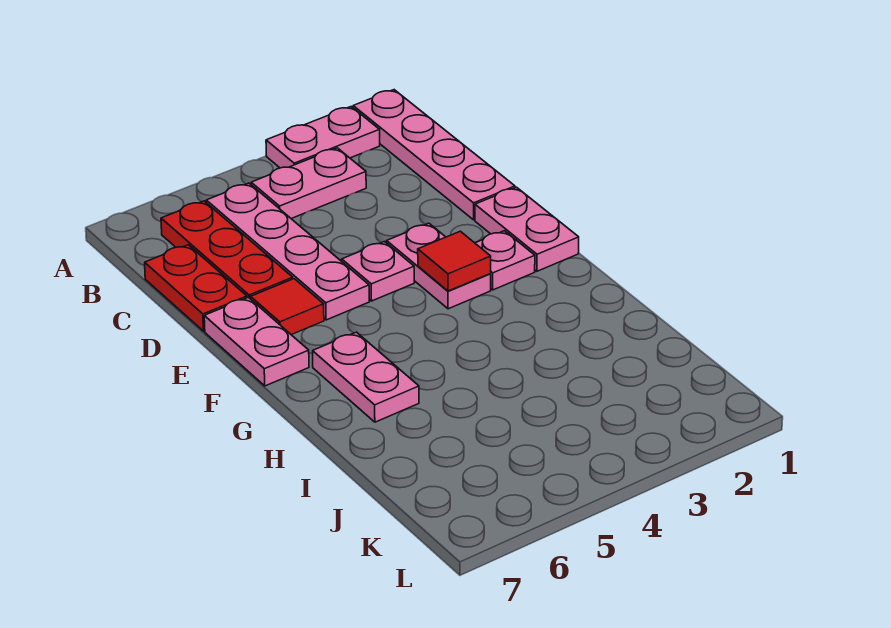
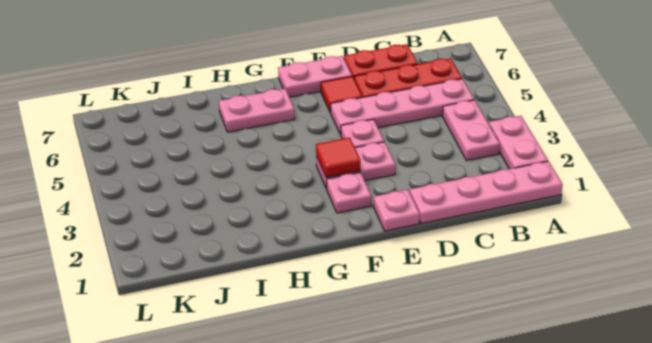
pink plate E1:F1 level 1 -> pink plate E1 level 1

